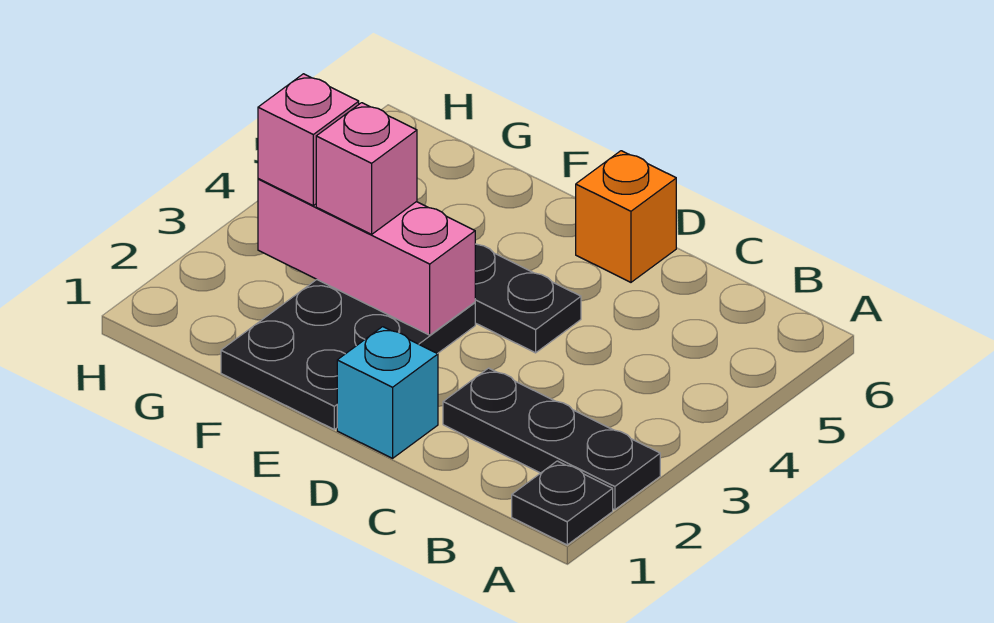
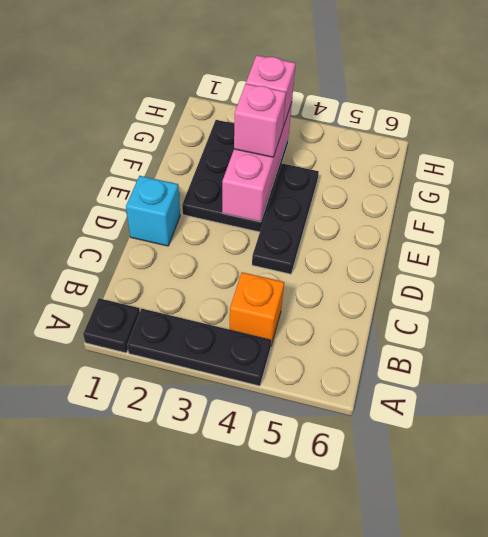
black plate A2:C2 level 1 -> black plate A2:A4 level 1
orange brick D6 level 1 -> orange brick B4 level 1
black plate E1:F3 level 1 -> black plate E2:G3 level 1

